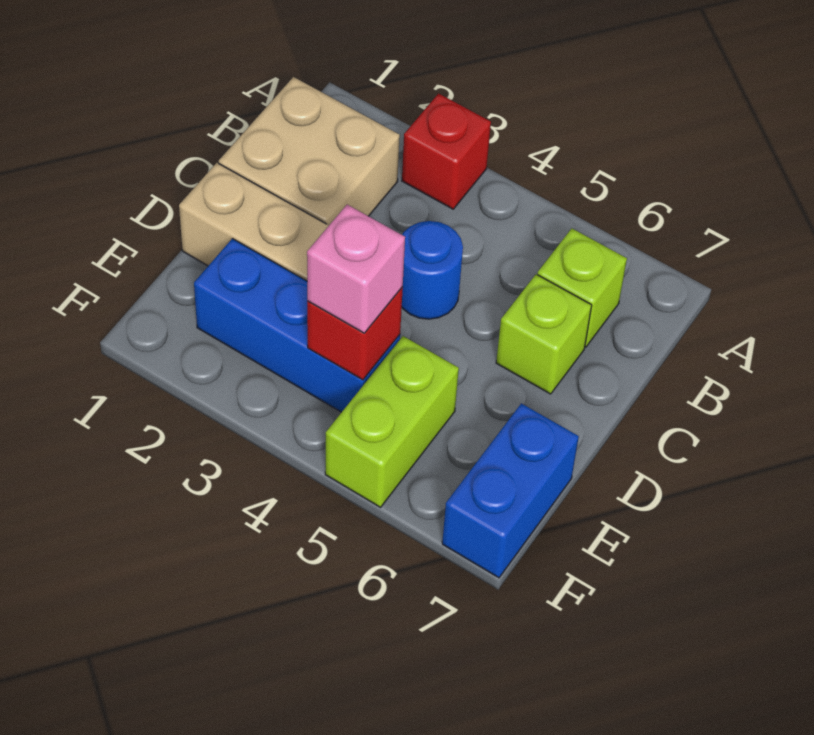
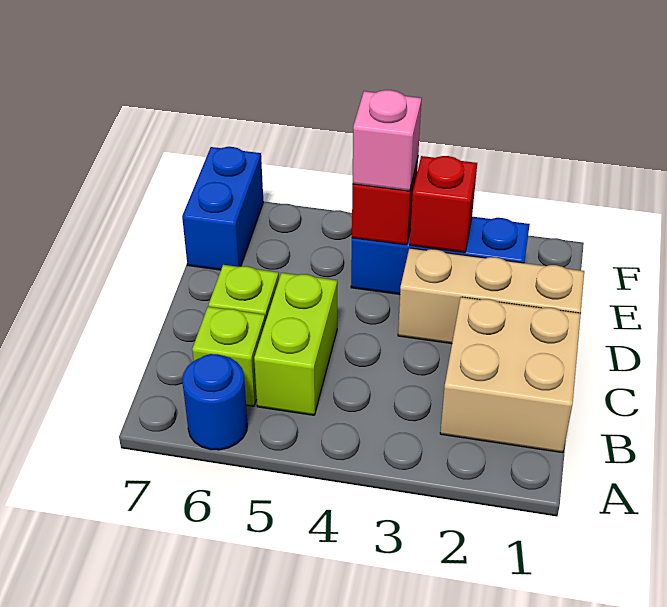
red brick A3 level 1 -> red brick E3 level 2
blue round brick C4 level 1 -> blue round brick A6 level 1
lime brick E5:F5 level 1 -> lime brick B5:C5 level 1

